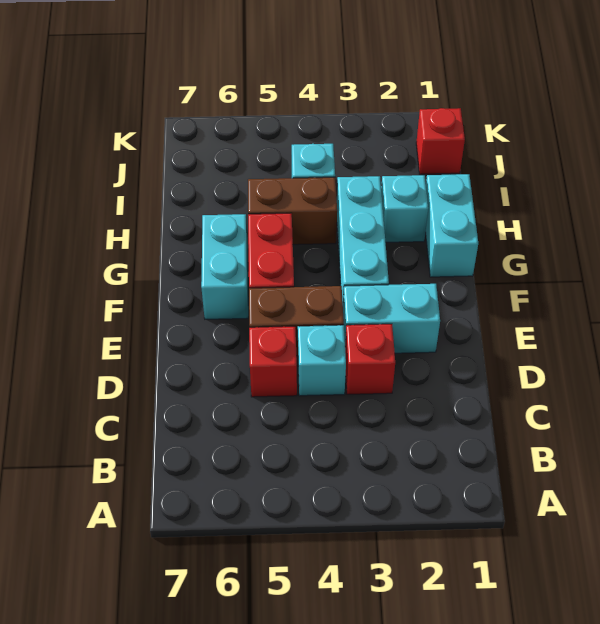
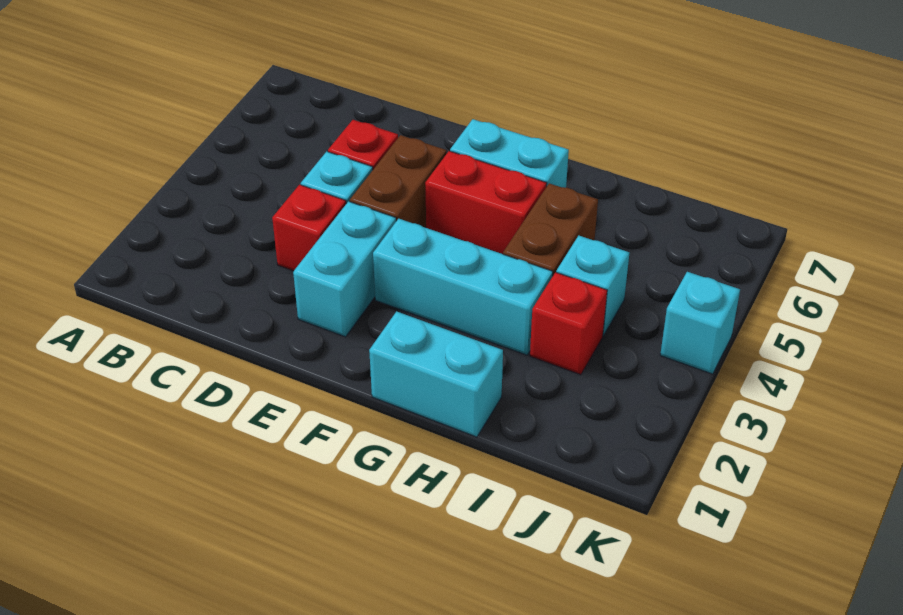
cyan brick H2 level 1 -> cyan brick K4 level 1
red brick J1 level 1 -> red brick I3 level 1

